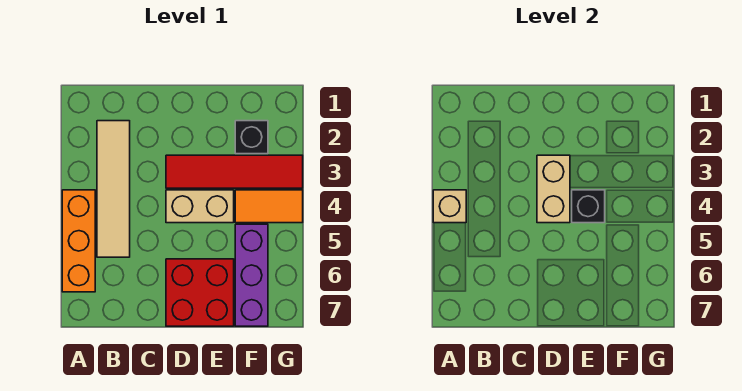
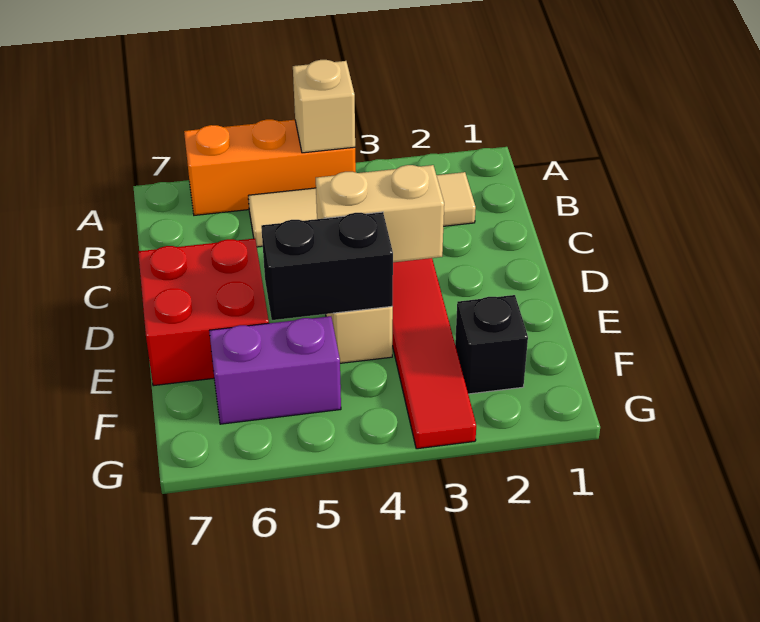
black brick E4 level 2 -> black brick E4:E5 level 2
orange tile F4:G4 level 1 -> none
purple brick F5:F7 level 1 -> purple brick F5:F6 level 1

